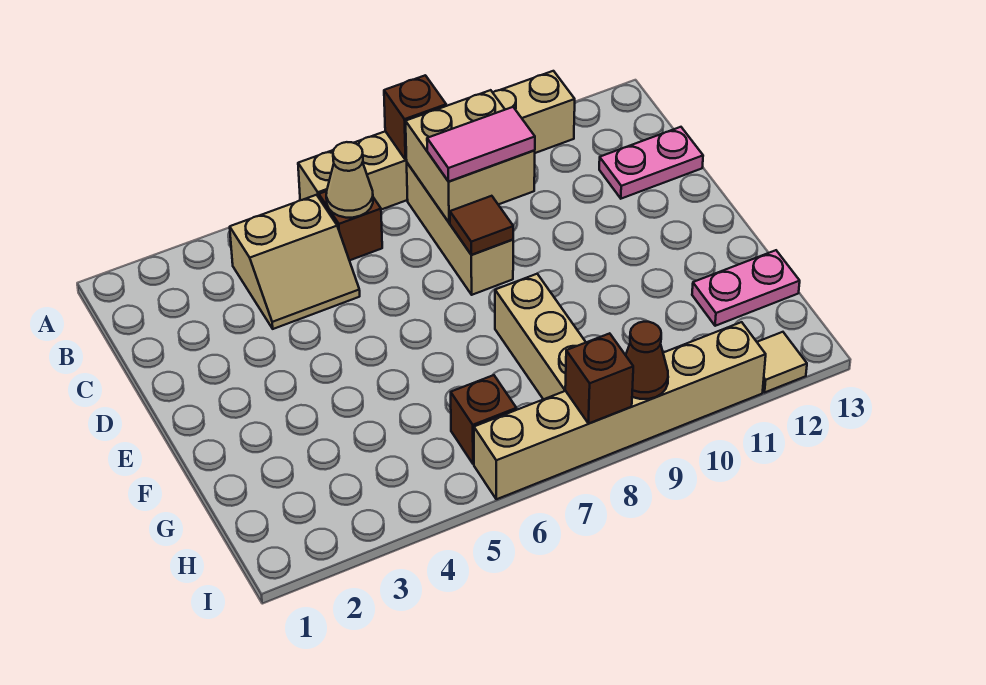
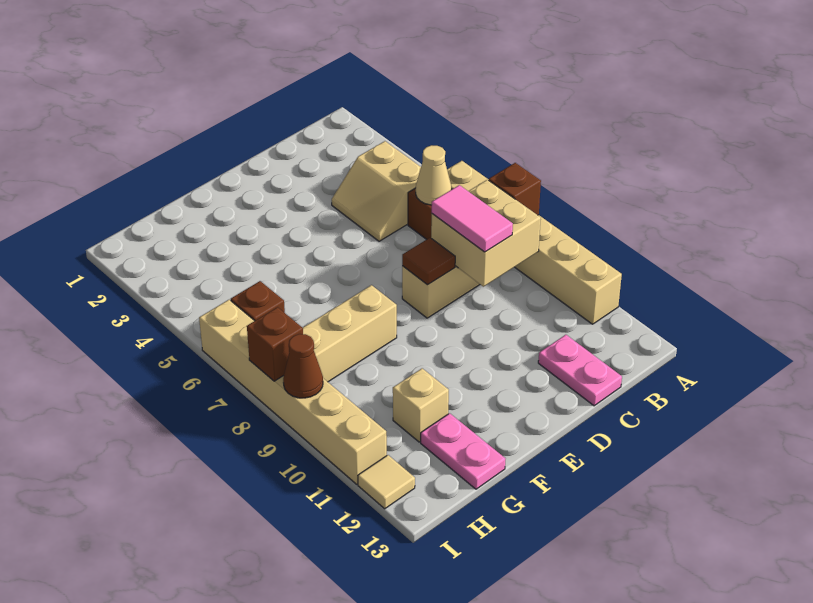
none -> tan brick G11 level 1

